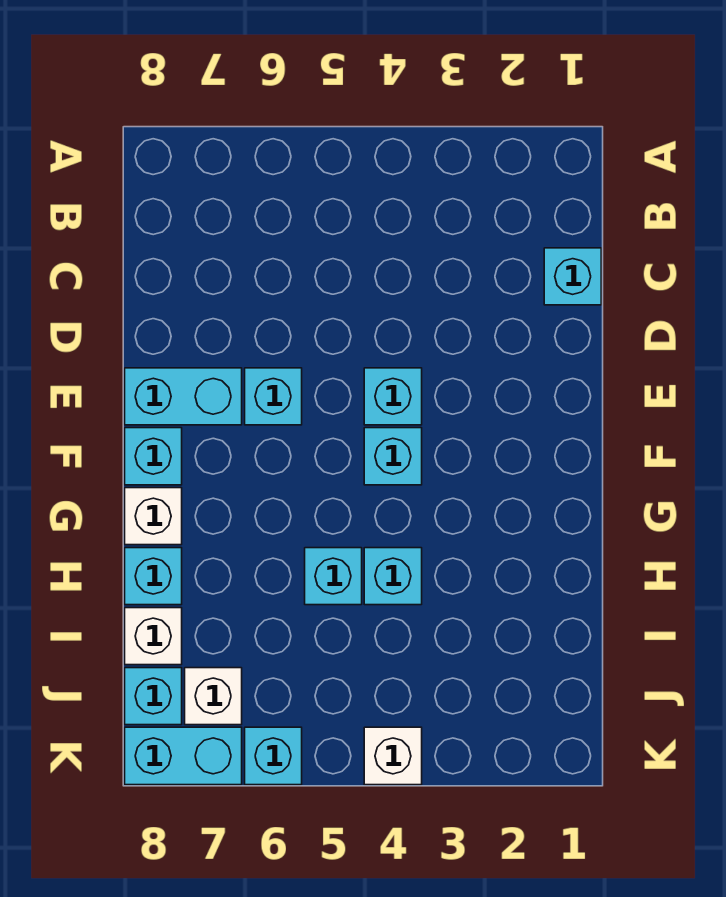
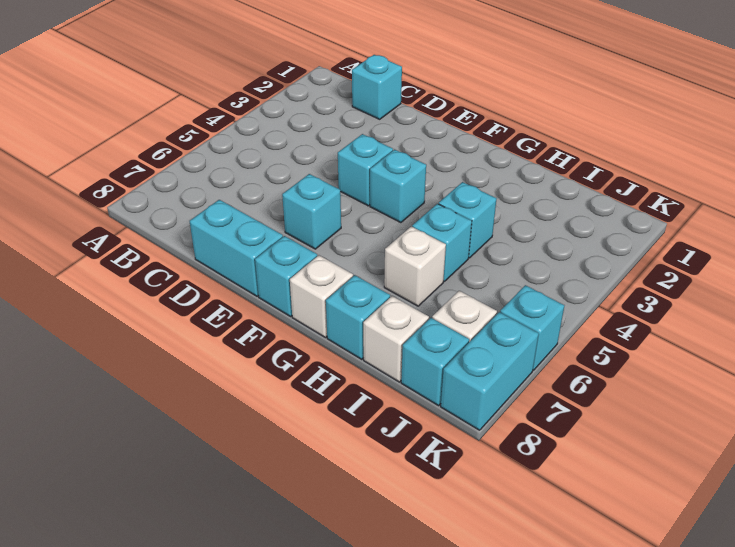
cyan brick E7:E8 level 1 -> cyan brick D8:E8 level 1
white brick K4 level 1 -> white brick H6 level 1

